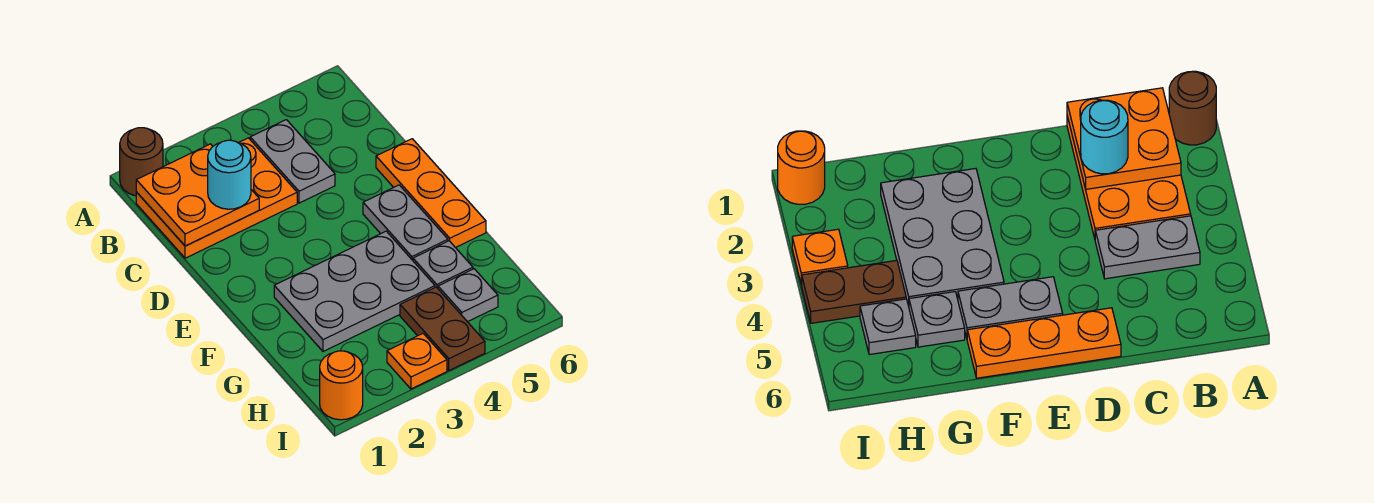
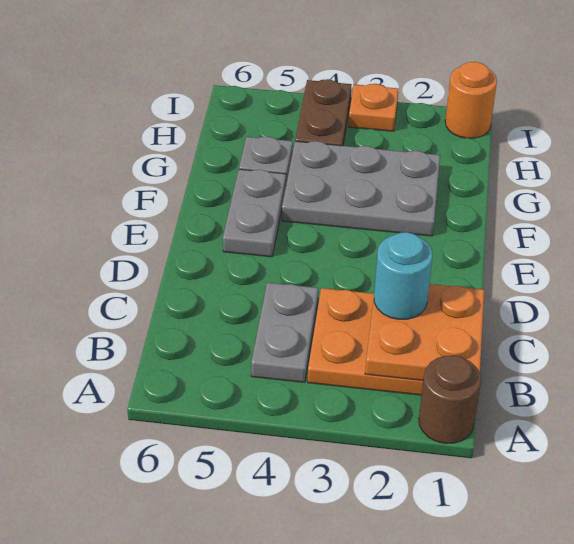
orange plate D6:F6 level 1 -> none
grey plate H5 level 1 -> none

